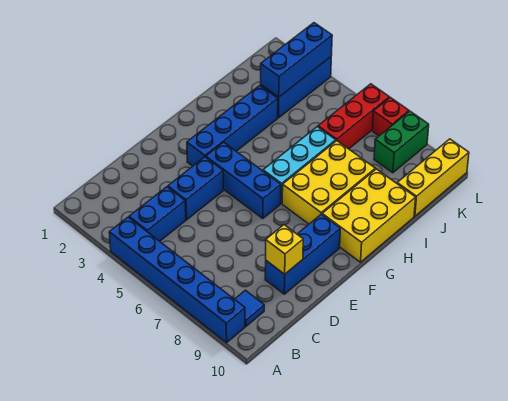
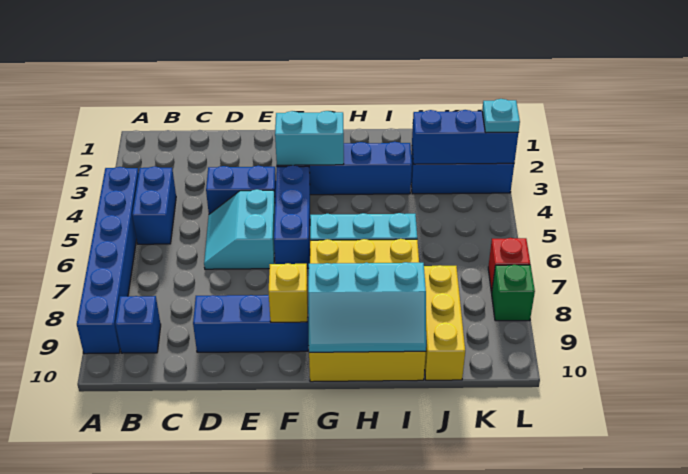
blue brick B4:C4 level 1 -> blue brick B4:B5 level 1
blue tile B9 level 1 -> blue brick B9 level 1
none -> cyan slope D5:E6 level 1 top E
yellow brick D9 level 2 -> yellow brick F9 level 2
none -> cyan brick F3:G3 level 2
none -> cyan slope G9:I10 level 2 top 9
red brick J6:L6 level 1 -> none
yellow brick J10:L10 level 1 -> yellow brick J8:J10 level 1
green brick K8:L8 level 1 -> green brick L8 level 1
none -> cyan plate L3 level 3

